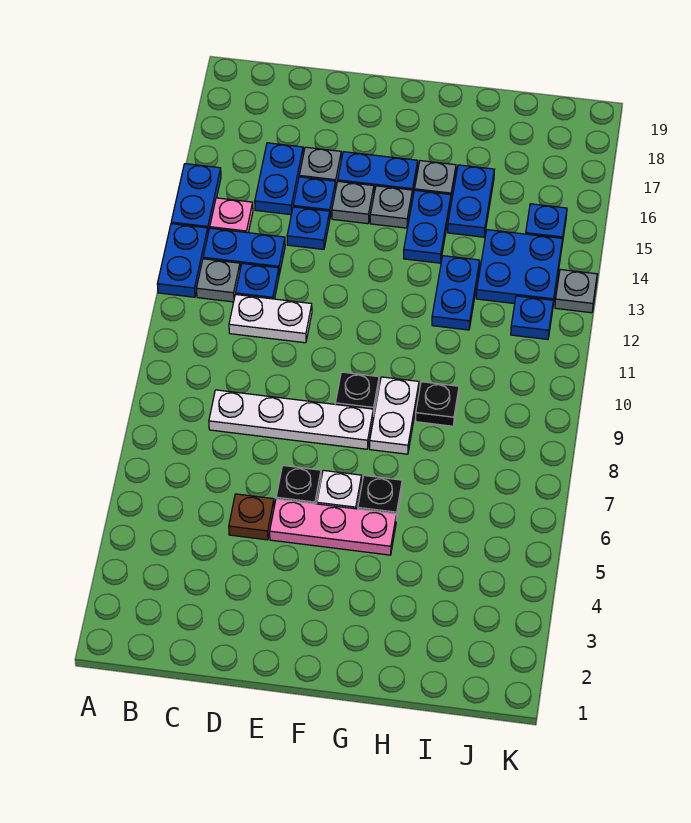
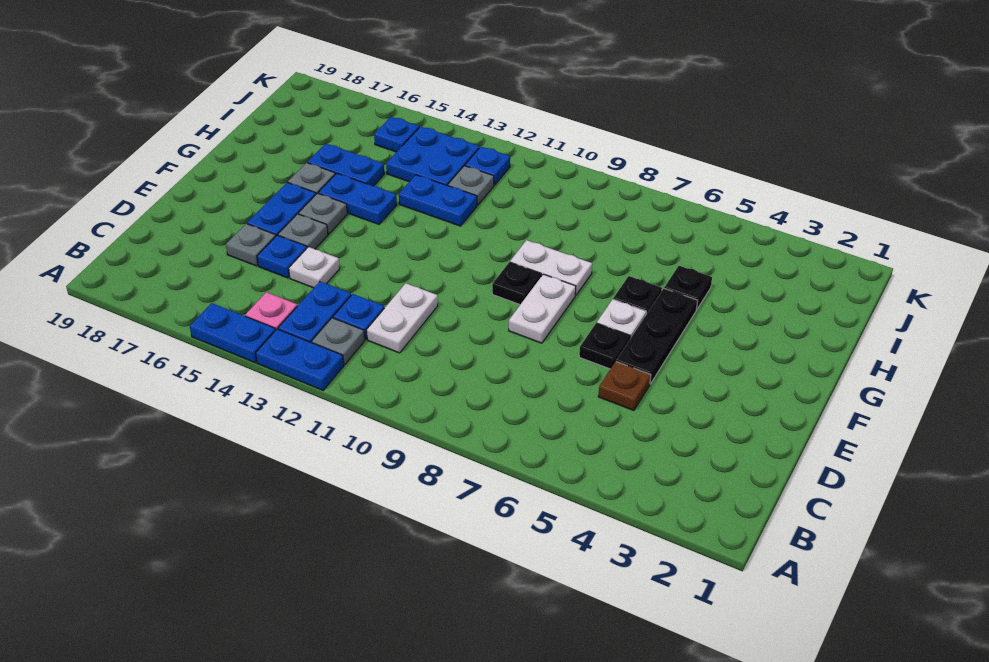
white plate C8:F8 level 1 -> white plate E8:F8 level 1
blue plate C15:C16 level 1 -> none
blue plate D14 level 1 -> white plate D14 level 1
pink plate E5:G5 level 1 -> black plate E5:G5 level 1
black plate H9 level 1 -> black plate H5 level 1
grey plate K13 level 1 -> grey plate I12 level 1

